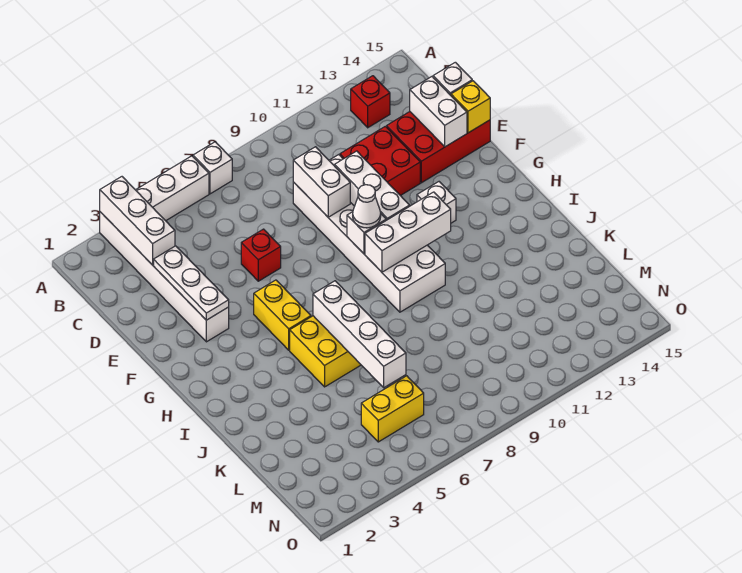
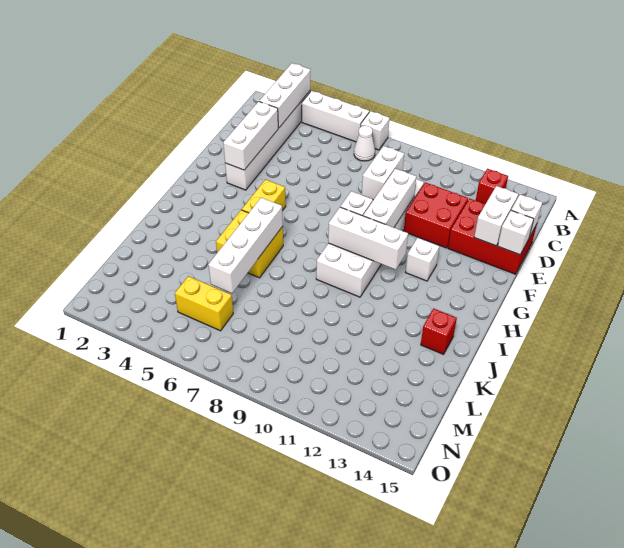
white plate D3:F3 level 2 -> white brick D3:F3 level 2
red brick E6 level 1 -> red brick J14 level 1
yellow brick E15 level 2 -> white brick E15 level 2
white cone G9 level 3 -> white cone B7 level 1

